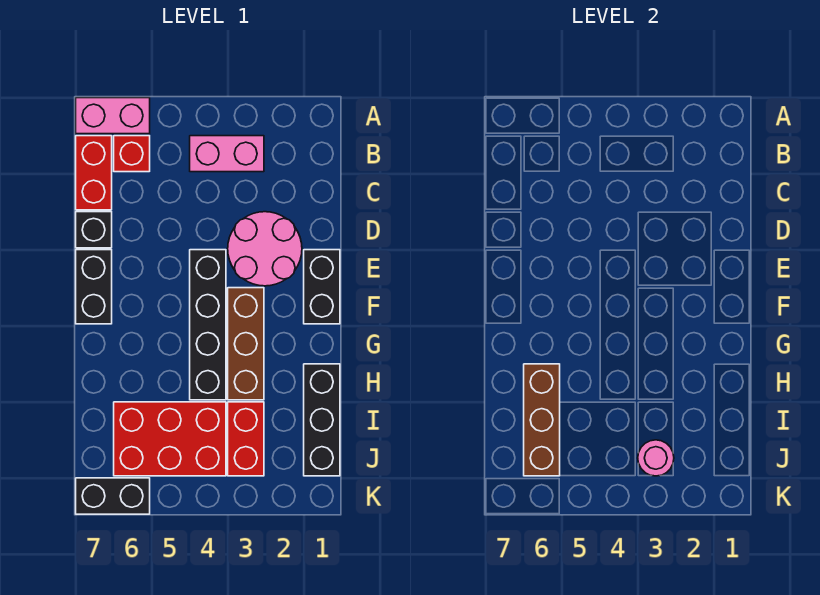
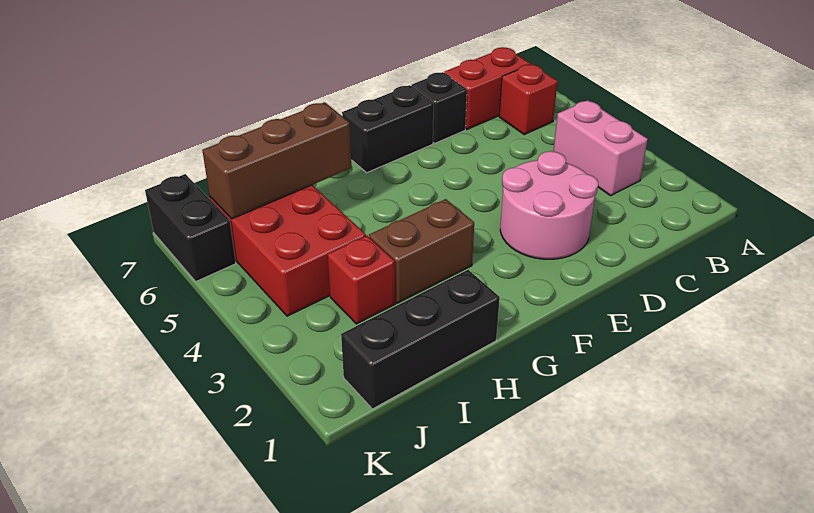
pink brick A6:A7 level 1 -> none
black brick E1:F1 level 1 -> none
black brick E4:H4 level 1 -> none
brown brick F3:H3 level 1 -> brown brick G3:H3 level 1
red brick I3:J3 level 1 -> red brick I3 level 1
pink round brick J3 level 2 -> none

